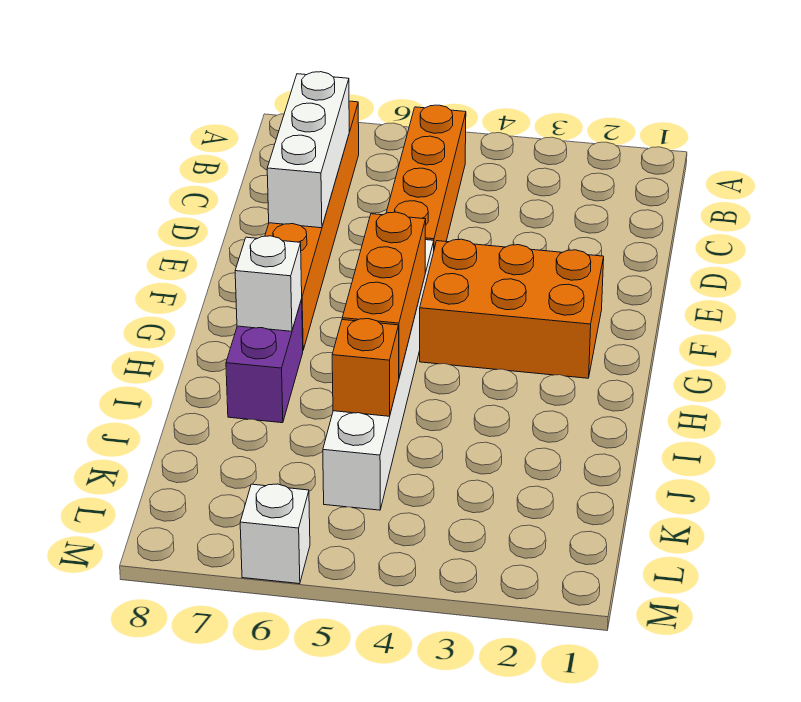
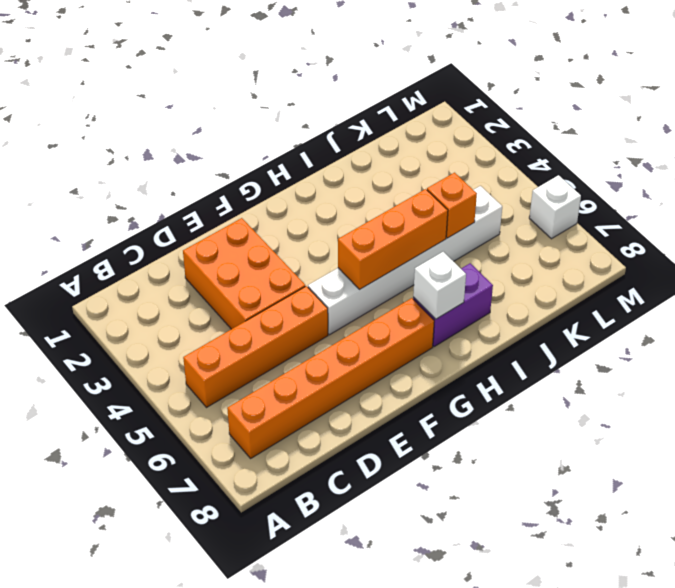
white brick C7:E7 level 2 -> none
orange brick F2:G4 level 1 -> orange brick D2:E4 level 1

